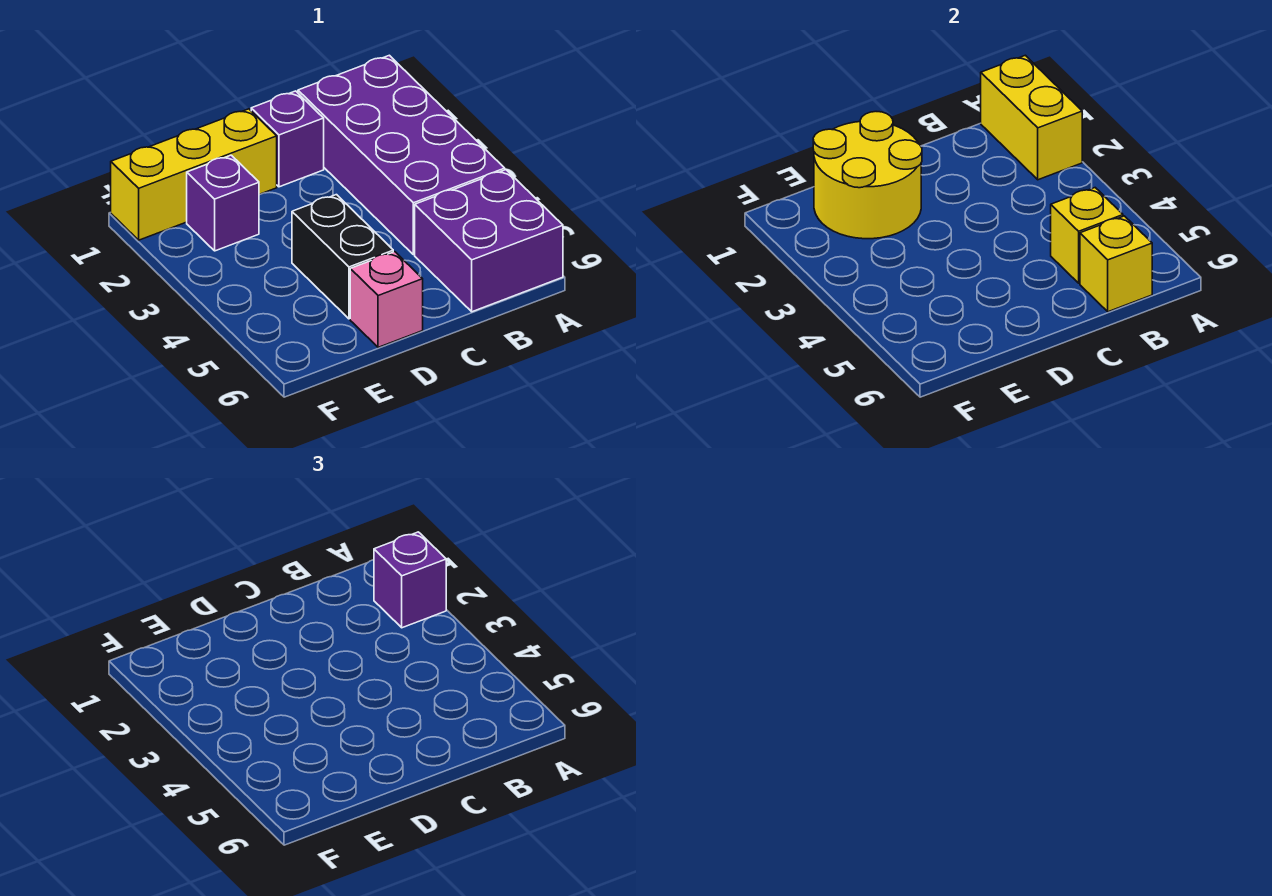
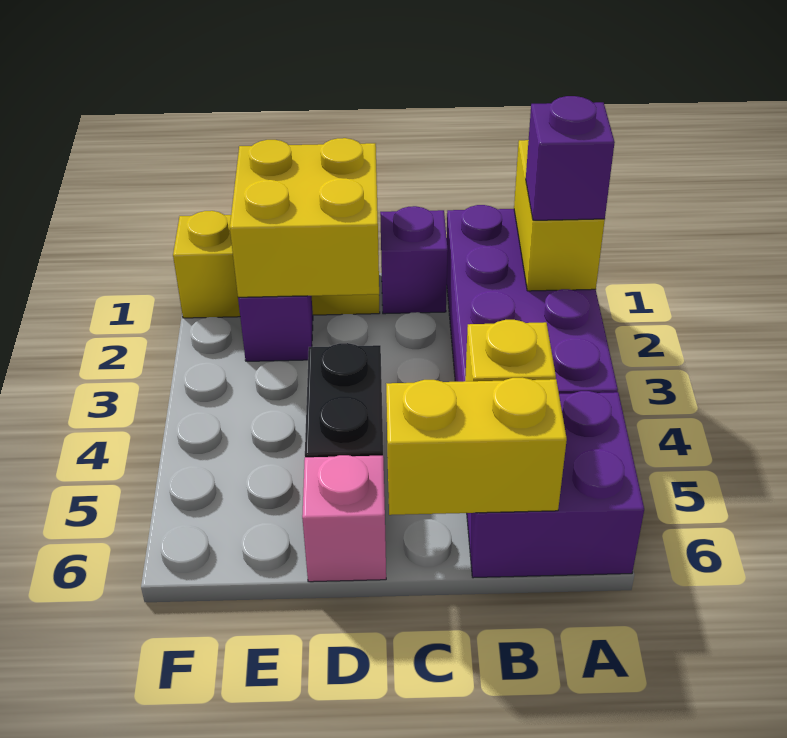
yellow brick B6 level 2 -> yellow brick B6:C6 level 2
yellow round brick D1:E2 level 2 -> yellow brick D1:E2 level 2

